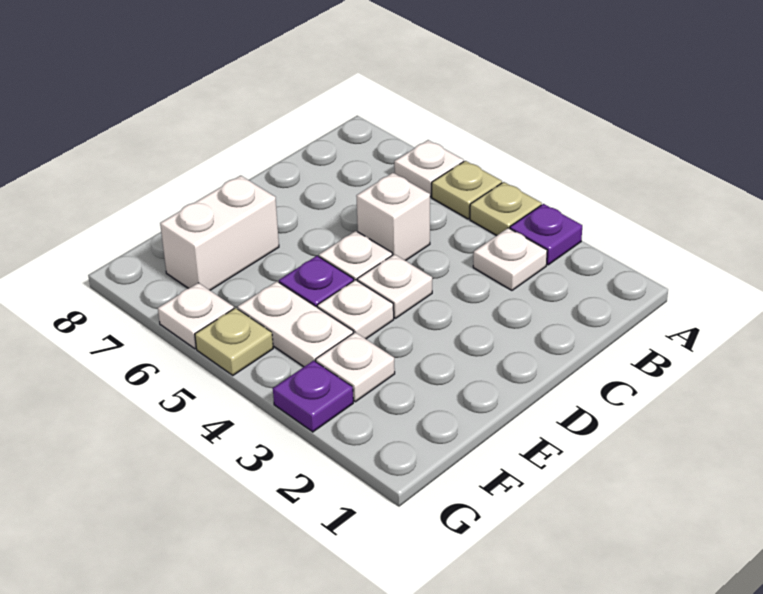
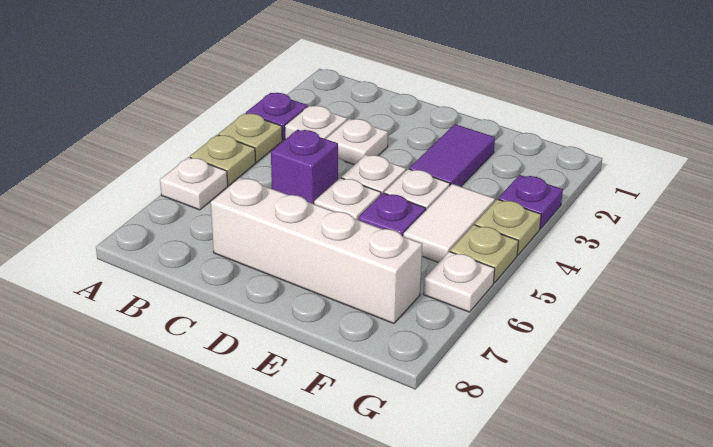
white brick C5 level 1 -> purple brick C5 level 1
none -> purple tile E2:E3 level 1
white brick E7:F7 level 1 -> white brick C7:F7 level 1
white plate F3 level 1 -> white plate C3 level 1
white plate F4:F5 level 1 -> white tile F4:F5 level 1
none -> tan plate G4 level 1

